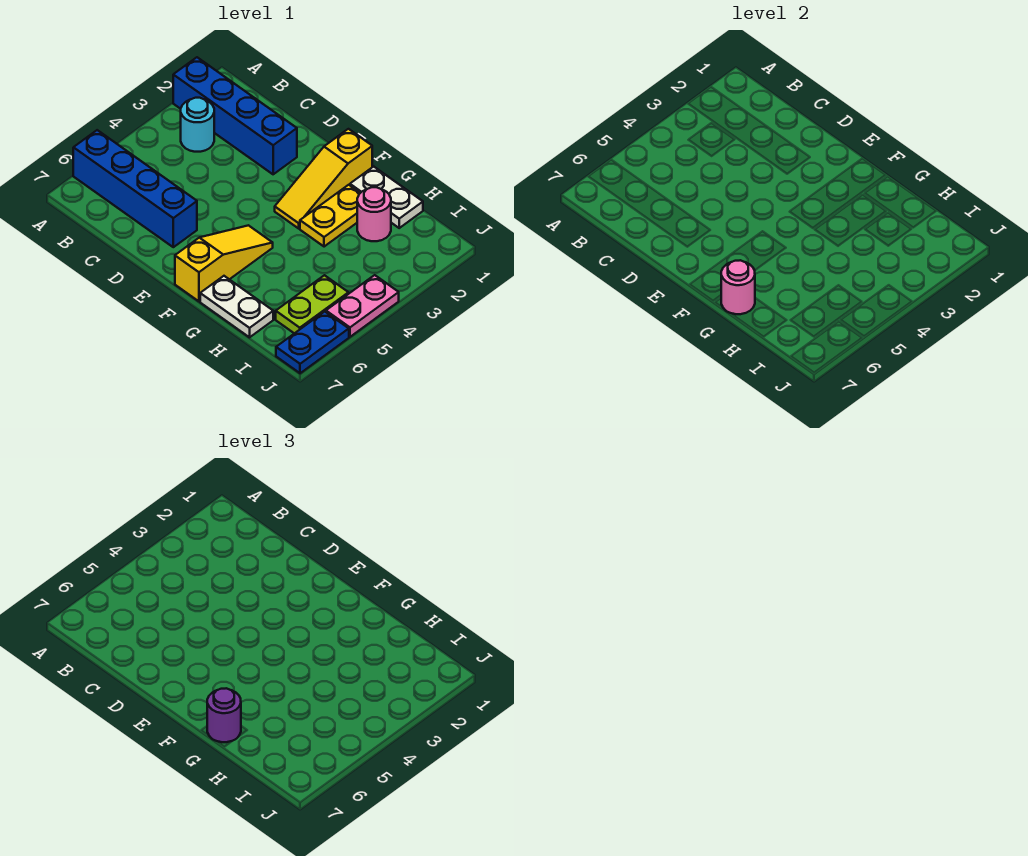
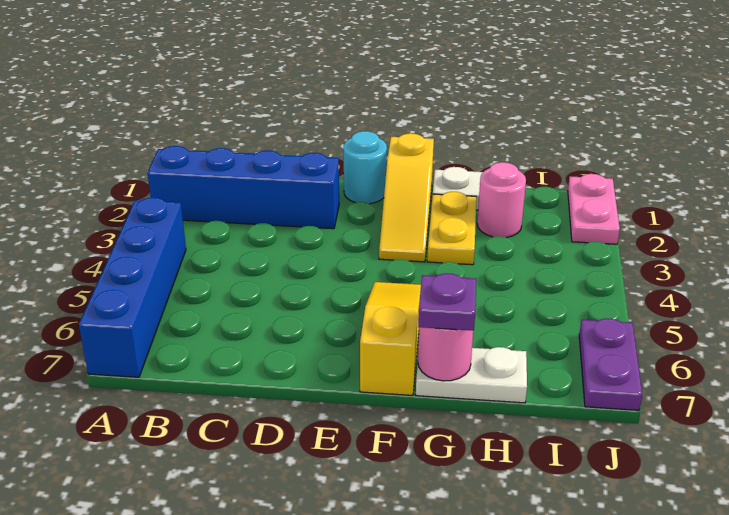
blue brick A6:D6 level 1 -> blue brick A4:A7 level 1
cyan round brick B3 level 1 -> cyan round brick E1 level 1
purple round brick G7 level 3 -> purple plate G7 level 3
lime plate I5:I6 level 1 -> none
pink plate J4:J5 level 1 -> pink plate J1:J2 level 1
blue plate J6:J7 level 1 -> purple plate J6:J7 level 1

